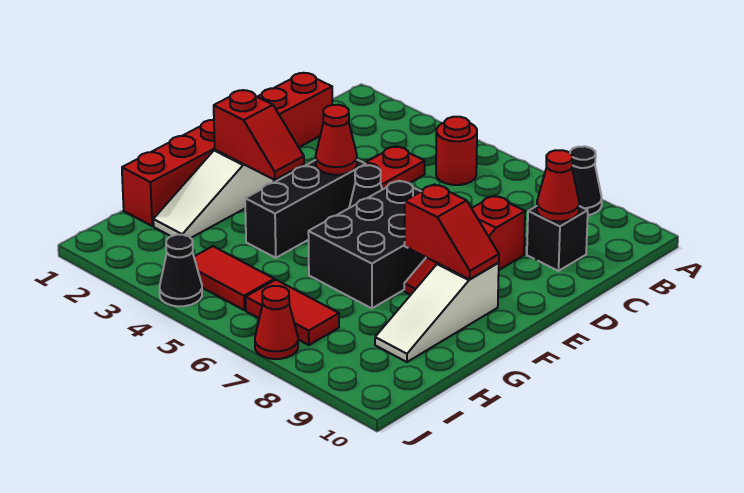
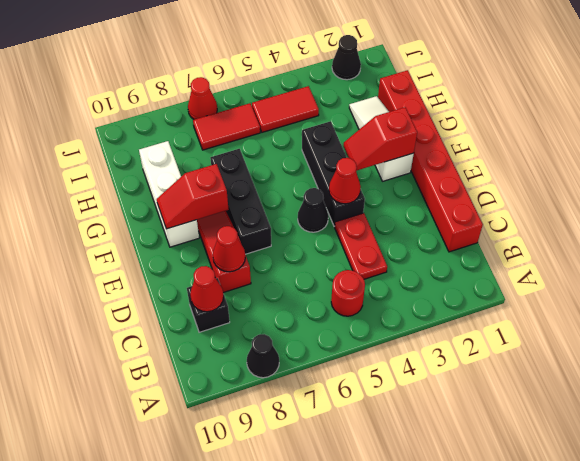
none -> red cone D8 level 2
black brick E6:G7 level 1 -> black brick E7:G7 level 1
white slope F9:H9 level 1 top F -> white brick F9:H9 level 1
black cone J4 level 1 -> black cone J2 level 1

